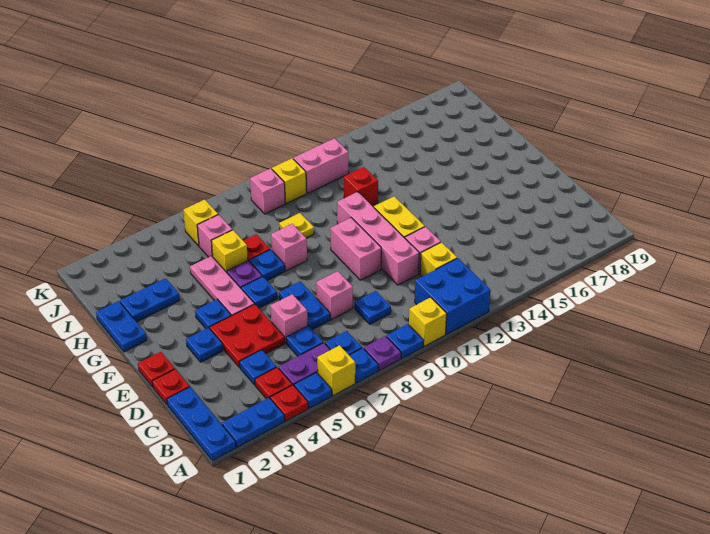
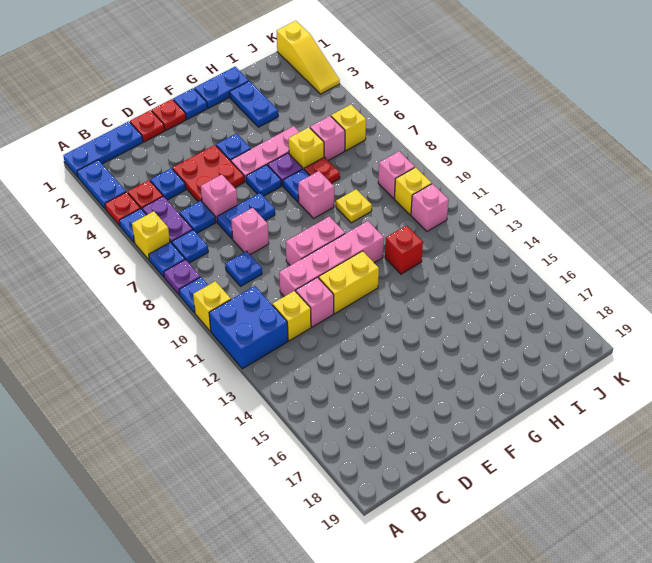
blue plate E3 level 1 -> blue plate F1 level 1
pink brick J11:J12 level 1 -> pink brick J11 level 1
none -> yellow slope K1:K3 level 1 top 1

